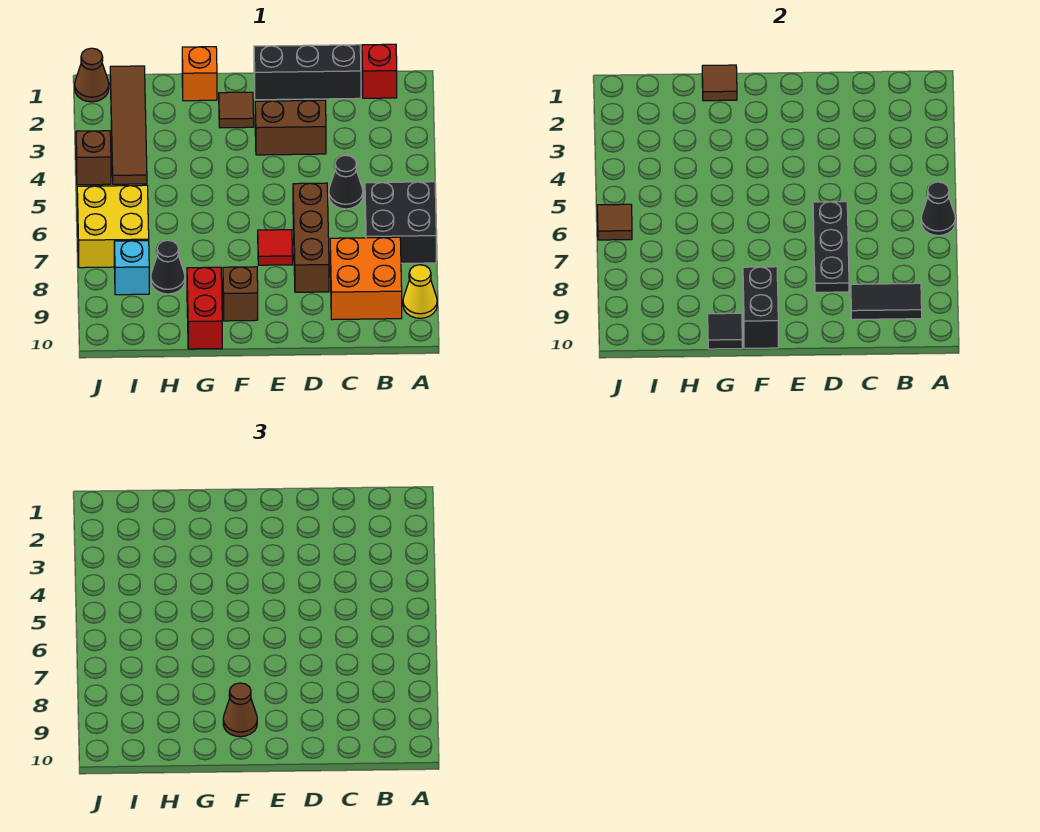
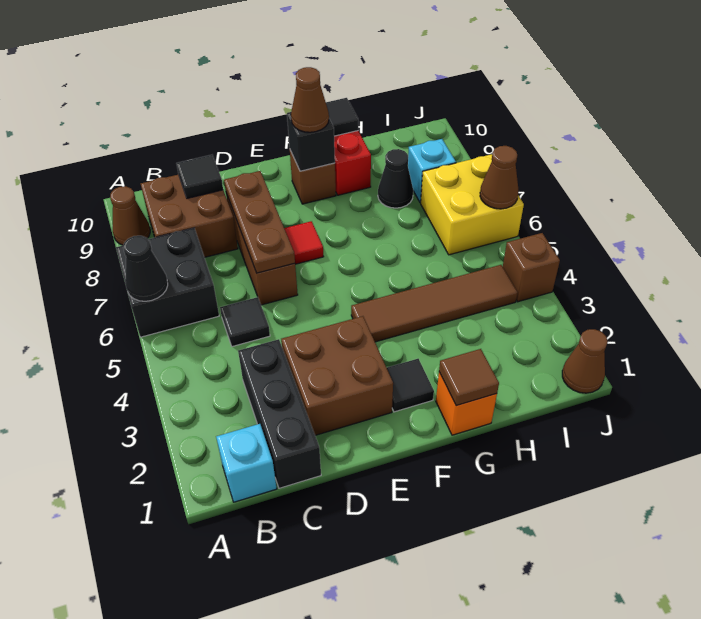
yellow cone A9 level 1 -> brown cone A9 level 1
red brick B1 level 1 -> cyan brick B1 level 1
orange brick B8:C9 level 1 -> brown brick B8:C9 level 1
black tile B9:C9 level 2 -> black tile C9 level 2
black brick C1:E1 level 1 -> black brick C1:C3 level 1
black cone C5 level 1 -> black tile C5 level 1
brown brick D3:E3 level 1 -> brown brick D2:E3 level 1
black plate D6:D8 level 2 -> brown plate D6:D8 level 2
brown tile F2 level 1 -> black tile F2 level 1
black brick F9:F10 level 2 -> black brick F9 level 2
brown tile I1:I4 level 1 -> brown tile F4:I4 level 1
brown tile J6 level 2 -> brown cone J6 level 2

